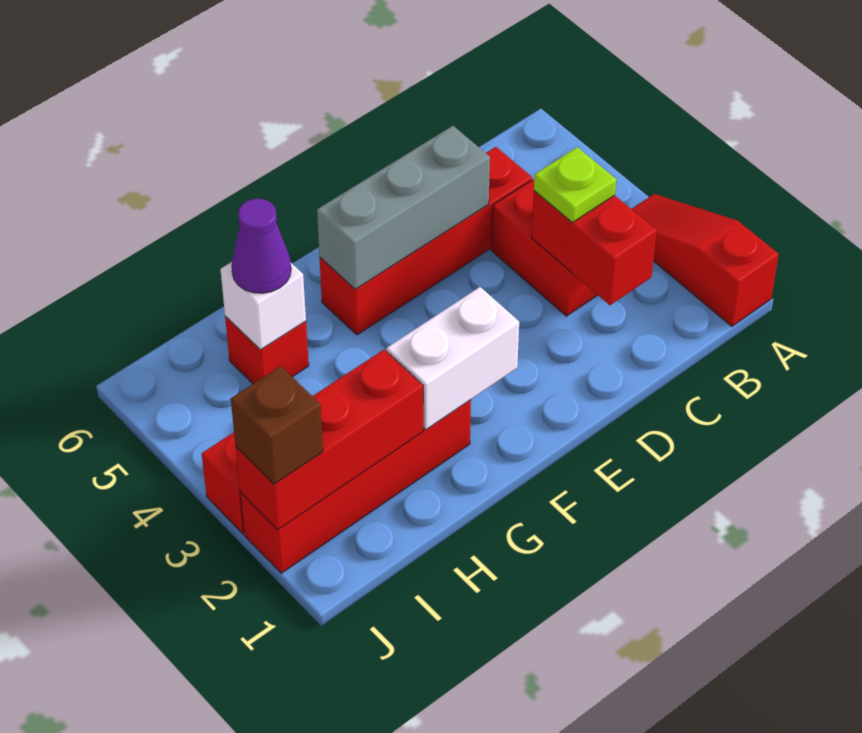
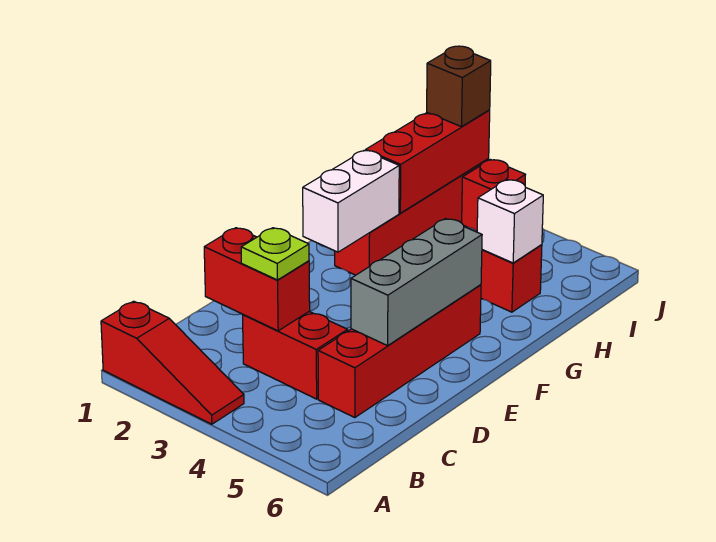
purple cone H5 level 3 -> none

